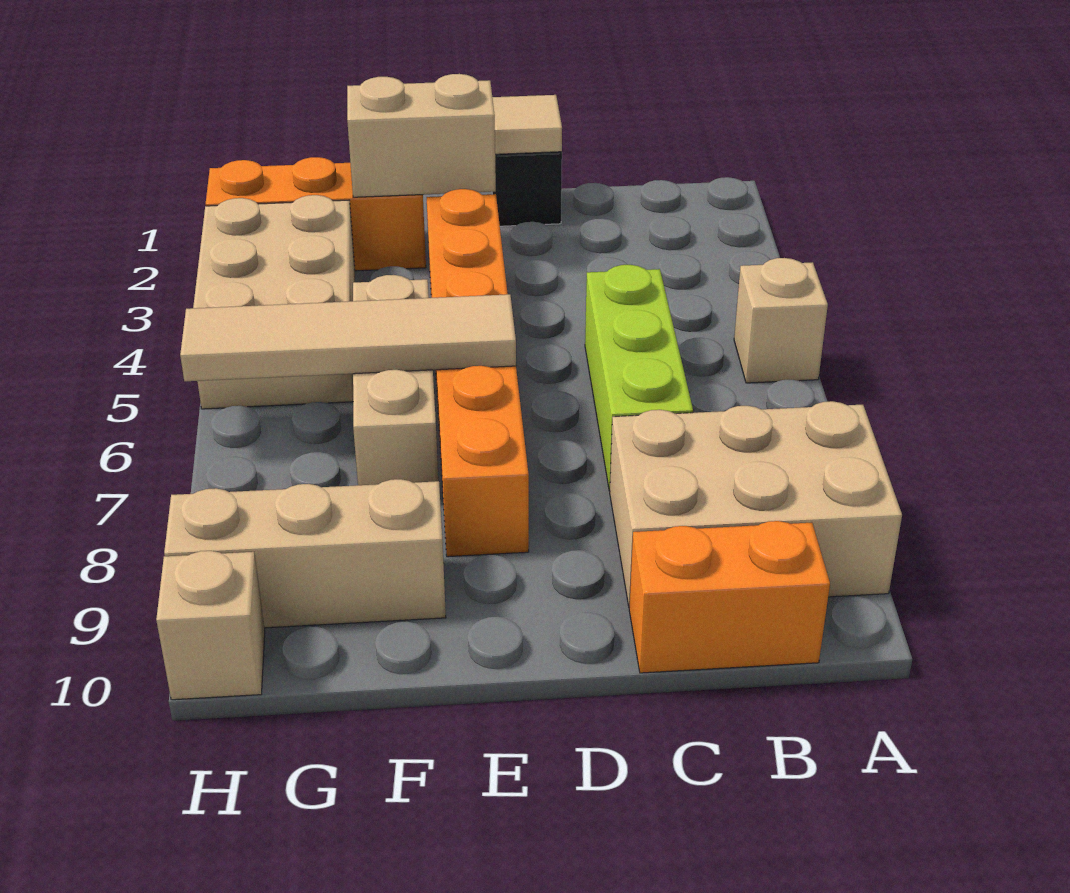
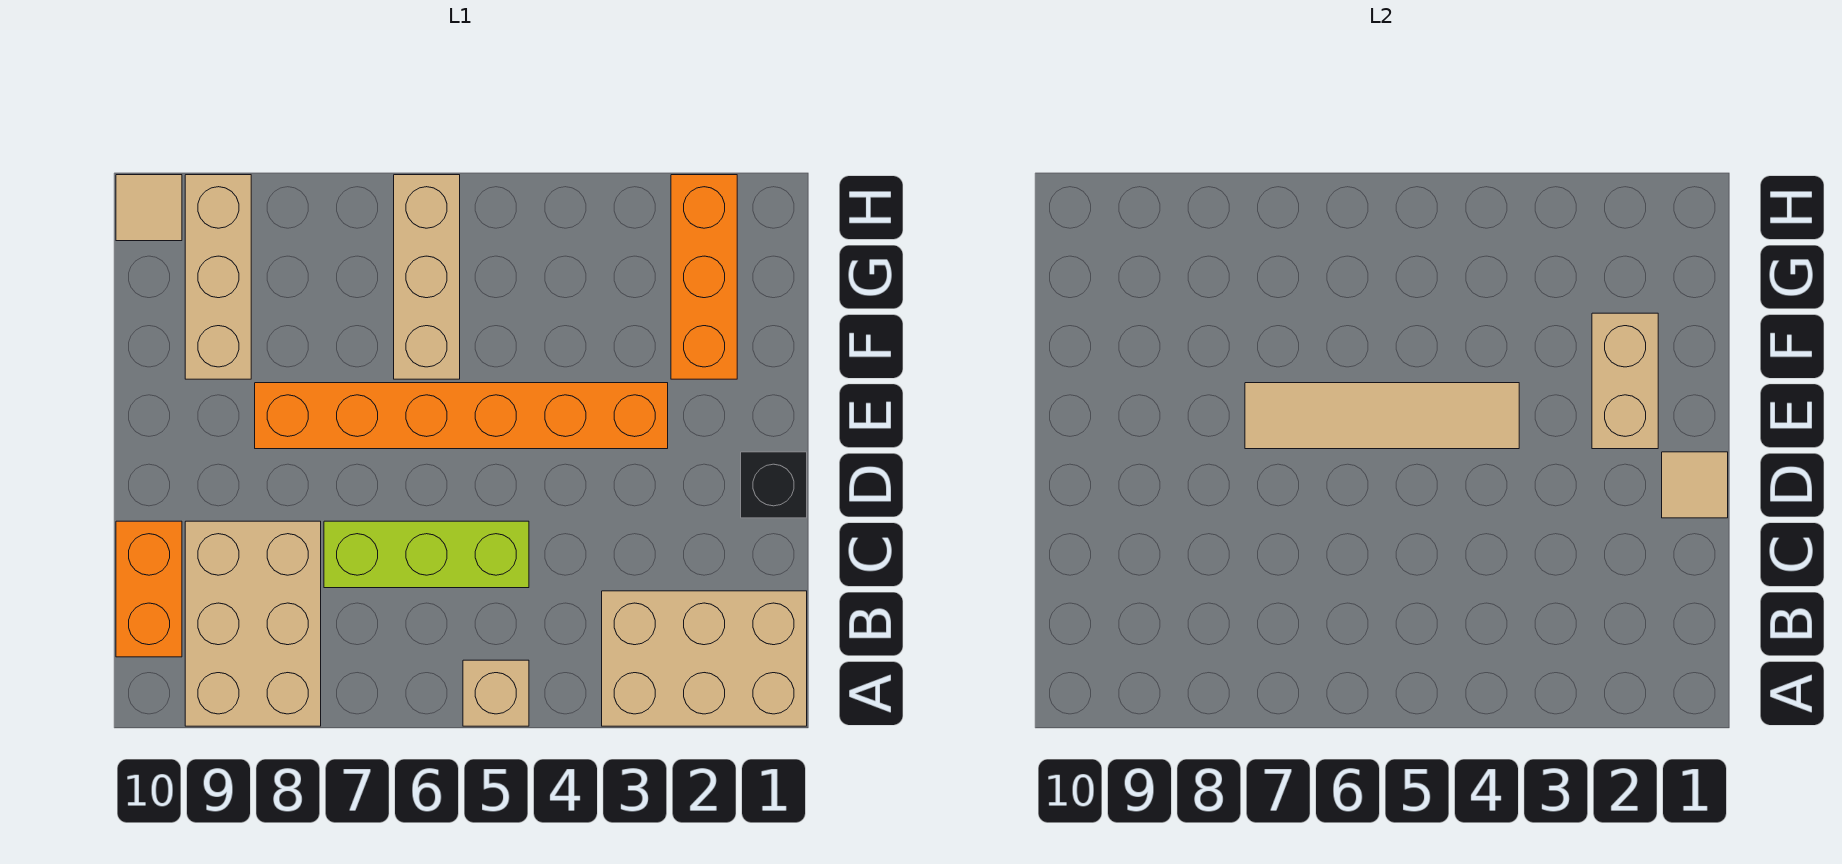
tan tile E6:H6 level 2 -> tan tile E4:E7 level 2
tan brick F5:F7 level 1 -> tan brick F6:H6 level 1
tan brick G3:H5 level 1 -> tan brick A1:B3 level 1
tan brick H10 level 1 -> tan tile H10 level 1

